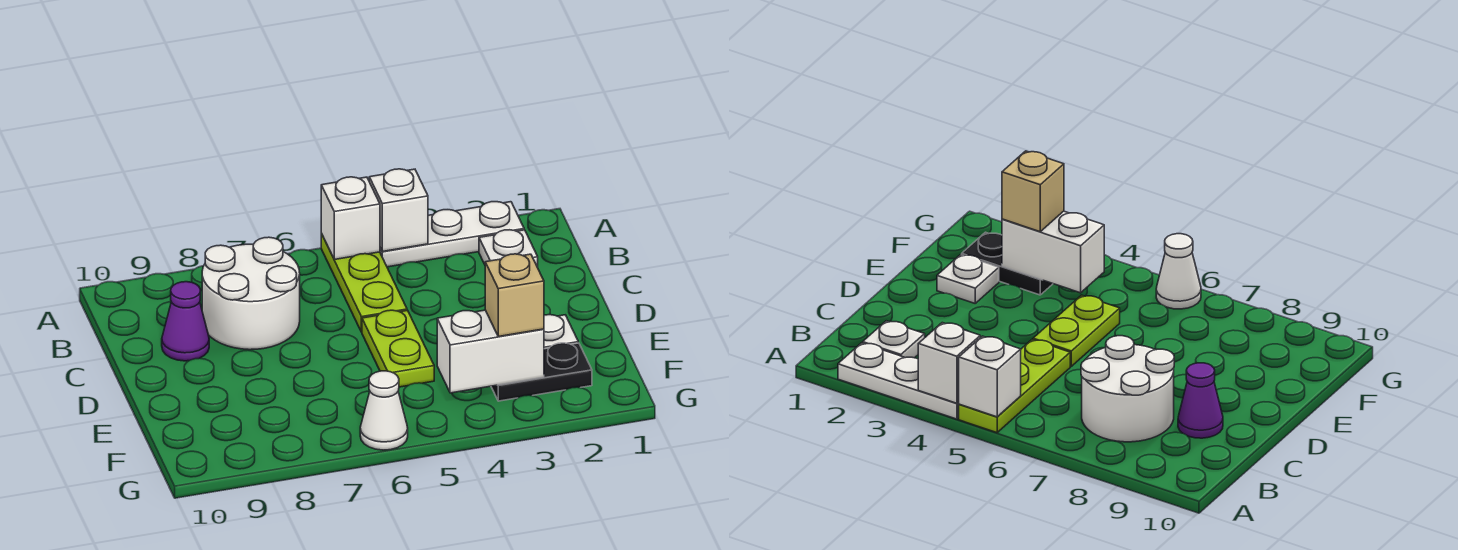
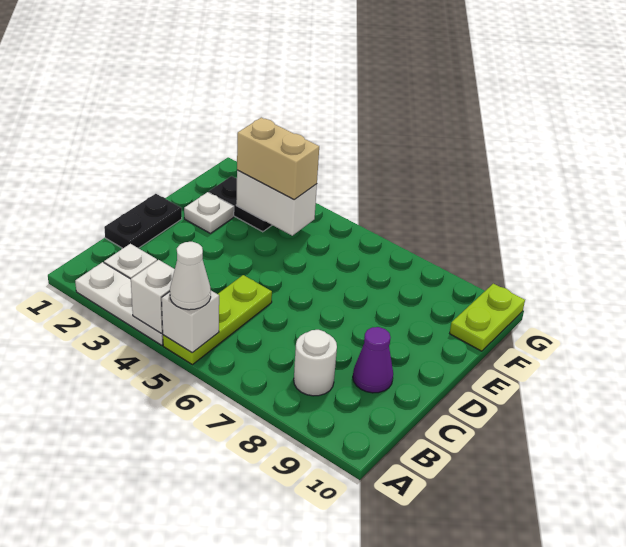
white round brick B7:C8 level 1 -> white round brick B8 level 1
none -> black plate C1:D1 level 1
lime plate D5:E5 level 1 -> lime plate F10:G10 level 1
tan brick F3 level 3 -> tan brick F3:F4 level 3
white cone G6 level 1 -> white cone A5 level 3

